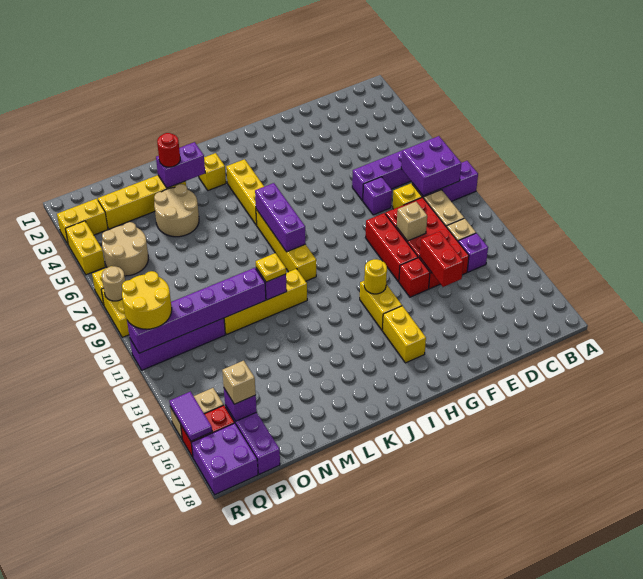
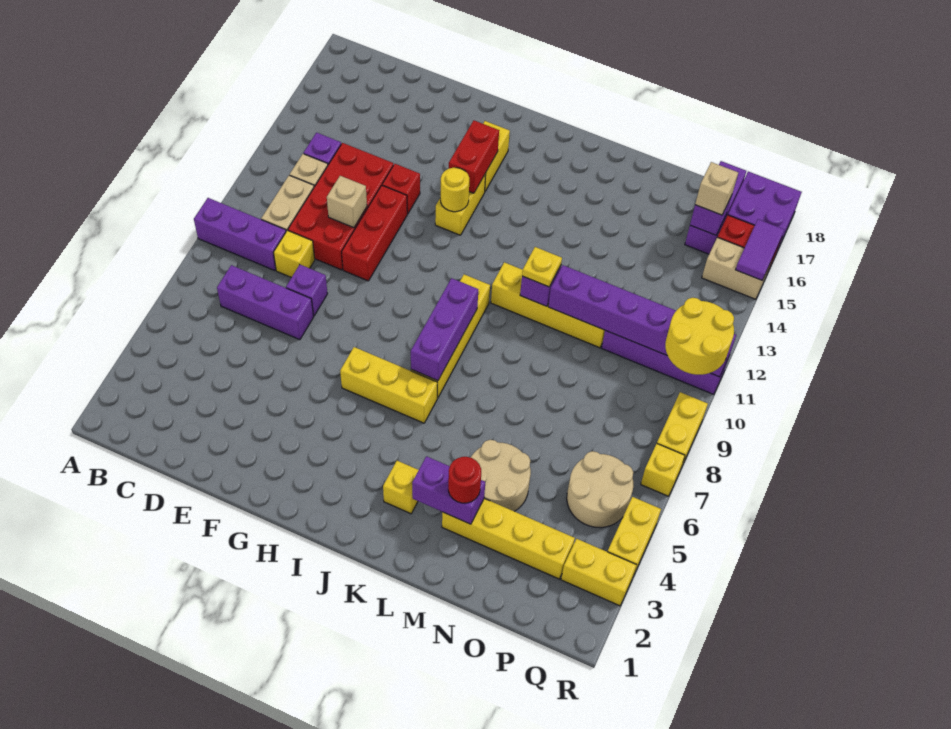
purple brick B8:C9 level 2 -> none
red brick E13:E14 level 2 -> red brick H14:H15 level 2
yellow brick J4:J6 level 1 -> yellow brick H6:J6 level 1
tan round brick R8 level 2 -> none

